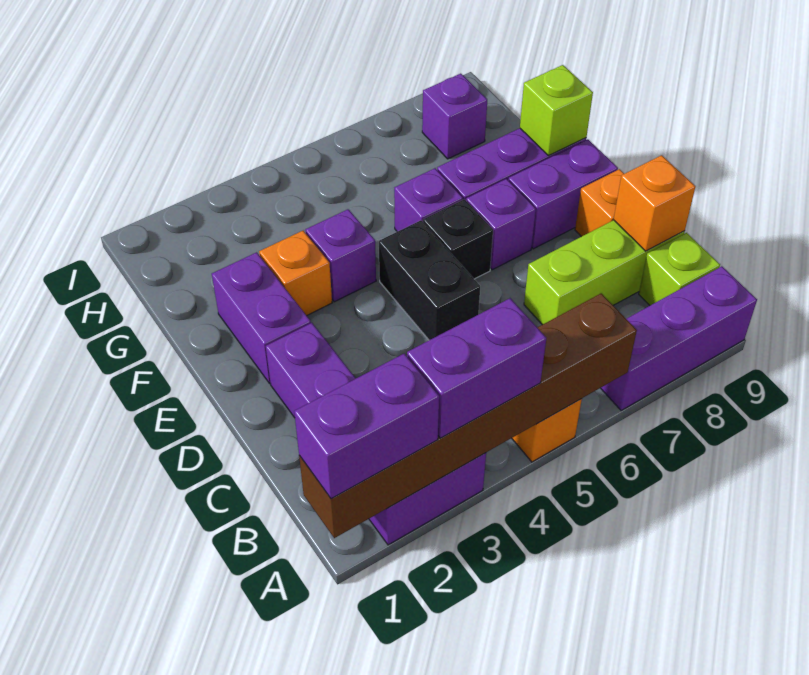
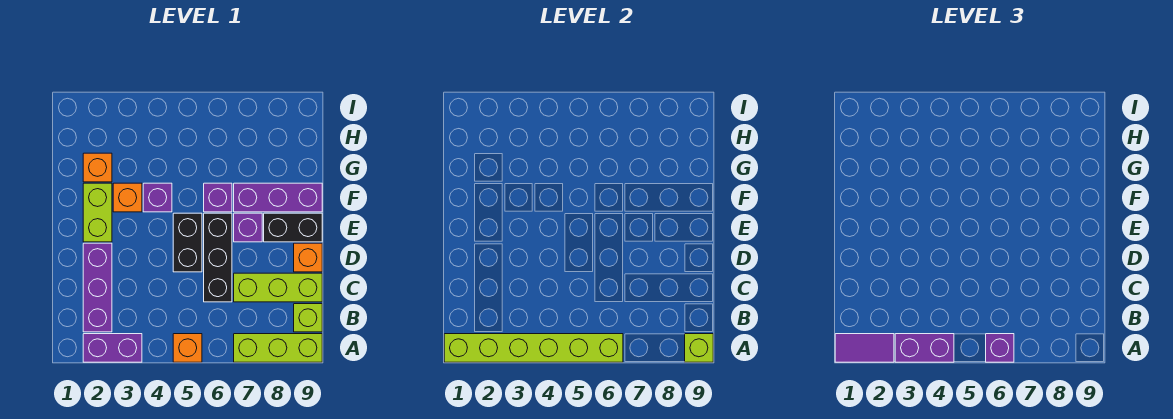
brown brick A1:A6 level 2 -> lime brick A1:A6 level 2
purple brick A1:A2 level 3 -> purple tile A1:A2 level 3
purple brick A7:A9 level 1 -> lime brick A7:A9 level 1
orange brick C9 level 2 -> orange brick G2 level 1
purple brick E2:F2 level 1 -> lime brick E2:F2 level 1
black brick E6 level 1 -> black brick C6:E6 level 1
purple brick E8:E9 level 1 -> black brick E8:E9 level 1
lime brick F9 level 2 -> lime brick A9 level 2
purple brick H8 level 1 -> purple brick A6 level 3

